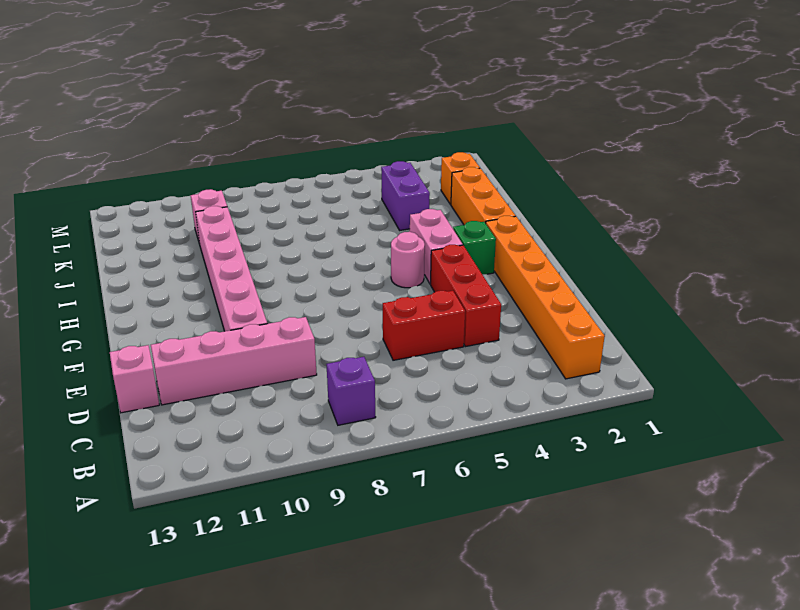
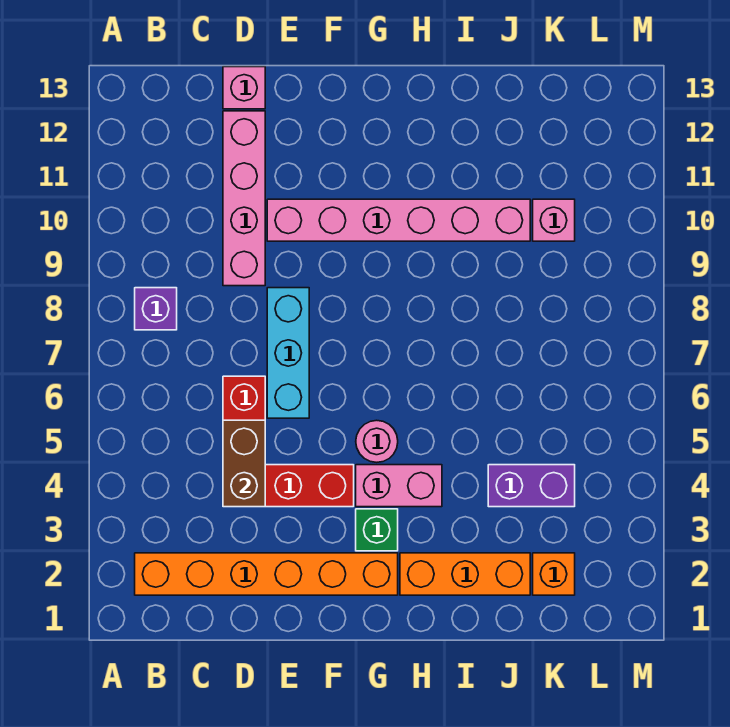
none -> brown brick D4:D5 level 2
none -> cyan brick E6:E8 level 1

